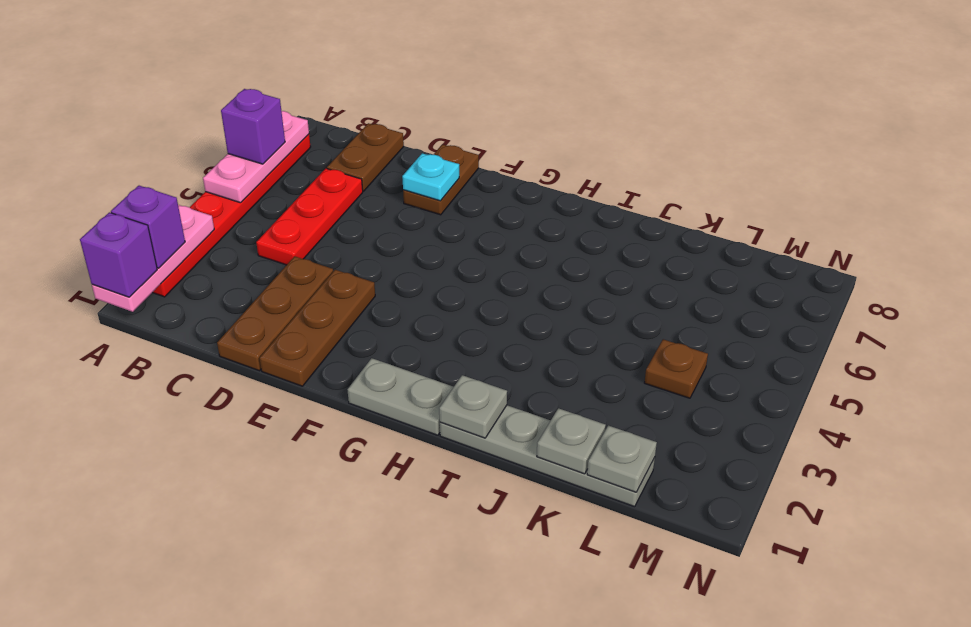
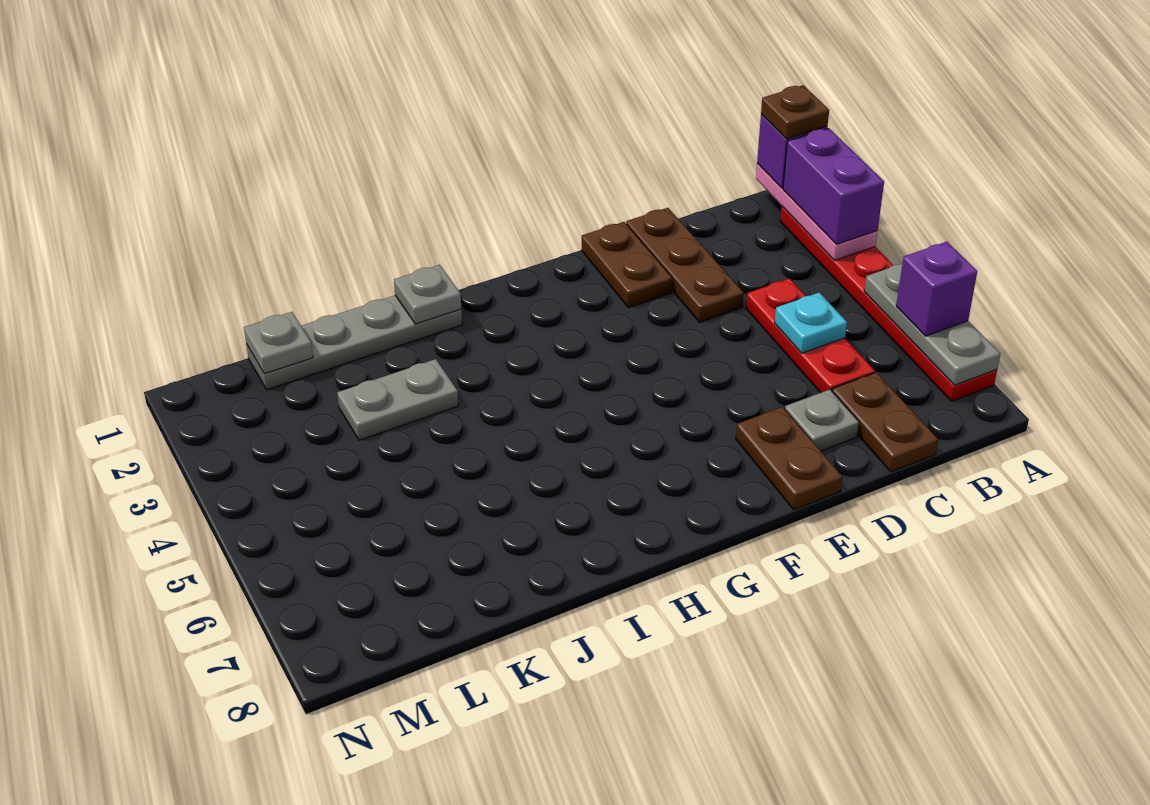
purple brick A2 level 3 -> purple brick A2:A3 level 3
pink plate A5:A7 level 2 -> grey plate A5:A7 level 2
brown plate E1:E3 level 1 -> brown plate E1:E2 level 1
cyan plate E7 level 2 -> cyan plate C5 level 2
grey plate G1:H1 level 1 -> grey plate J3:K3 level 1
grey plate K1 level 2 -> grey plate D7 level 1
brown plate L4 level 1 -> brown plate A1 level 4

